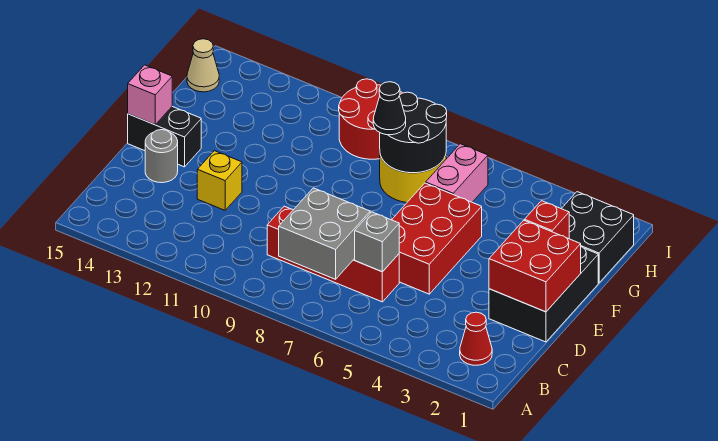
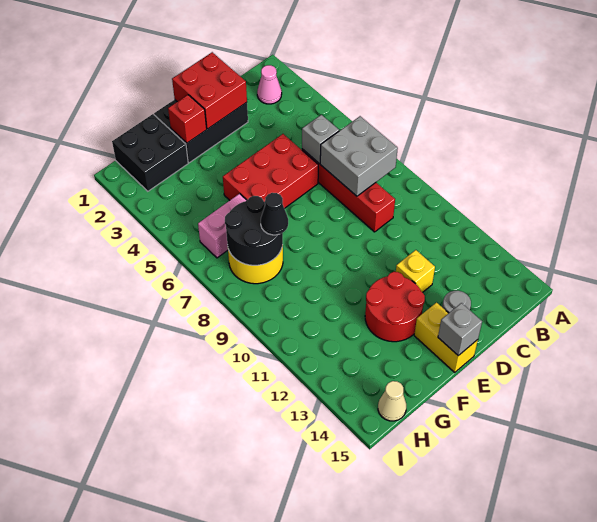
red cone B2 level 1 -> pink cone B2 level 1
black brick E14:E15 level 1 -> yellow brick E14:E15 level 1
pink brick E15 level 2 -> grey brick E15 level 2
red round brick H9:I10 level 1 -> red round brick E12:F13 level 1

